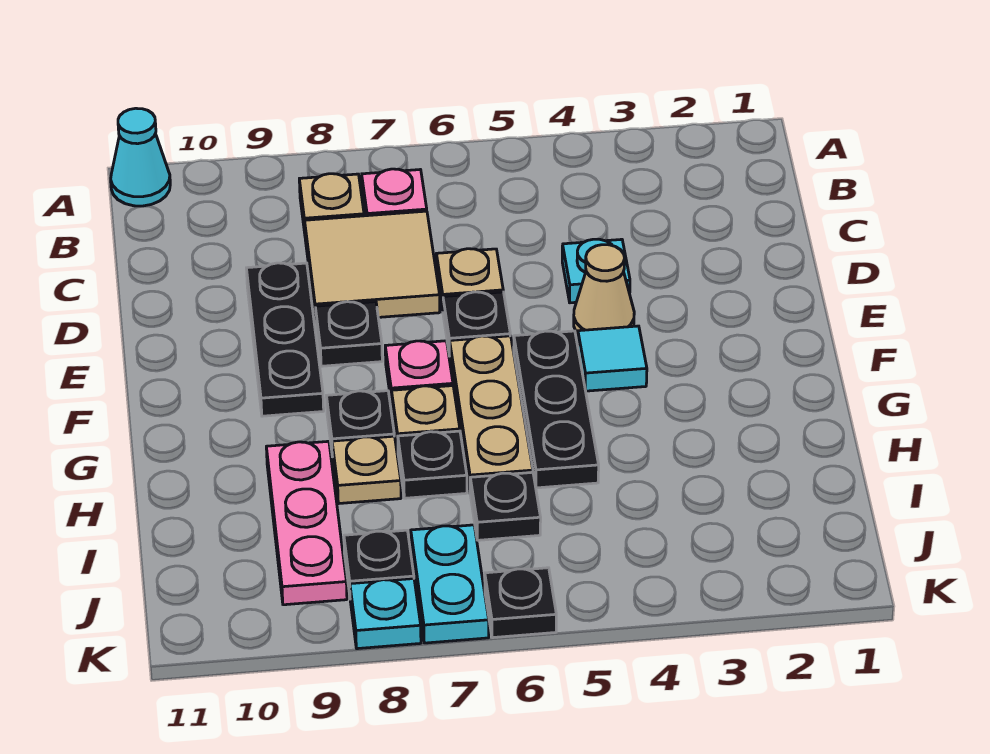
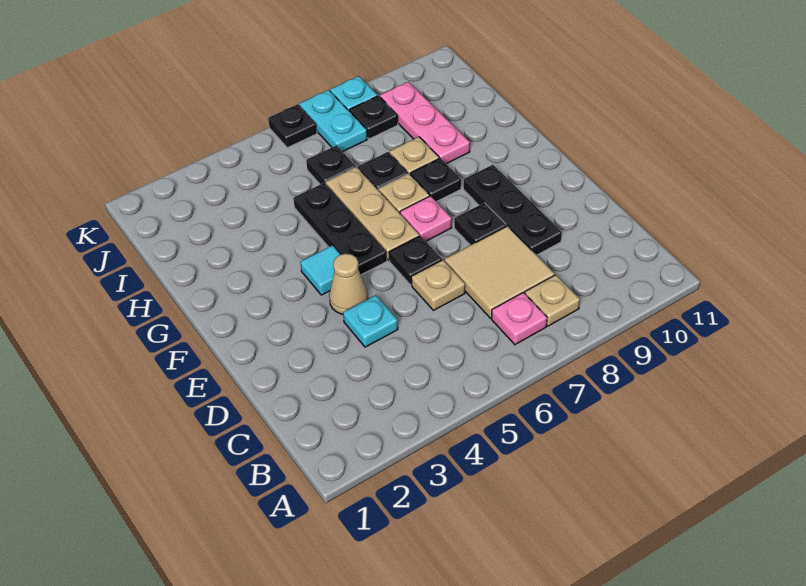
cyan cone A11 level 1 -> none

